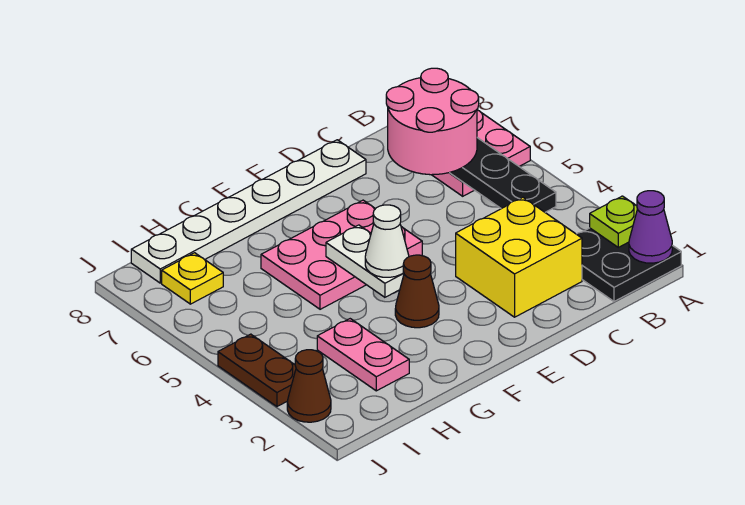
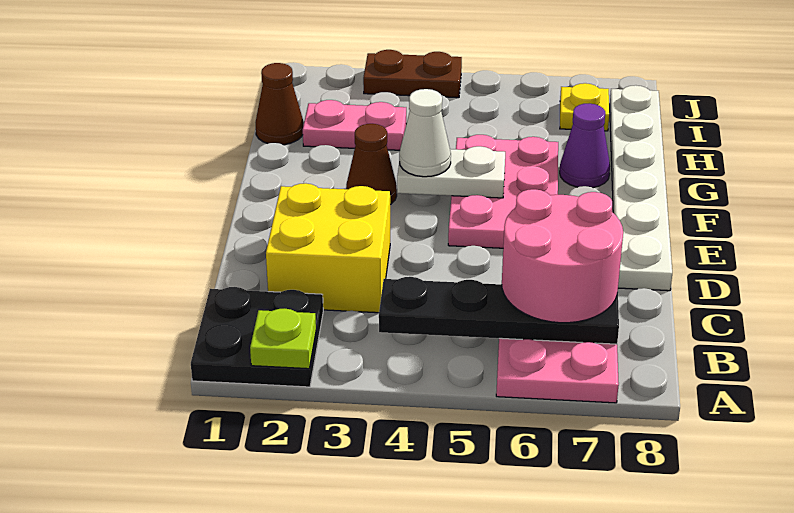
purple cone A1 level 2 -> purple cone G7 level 1
brown cone J2 level 1 -> brown cone H1 level 1

